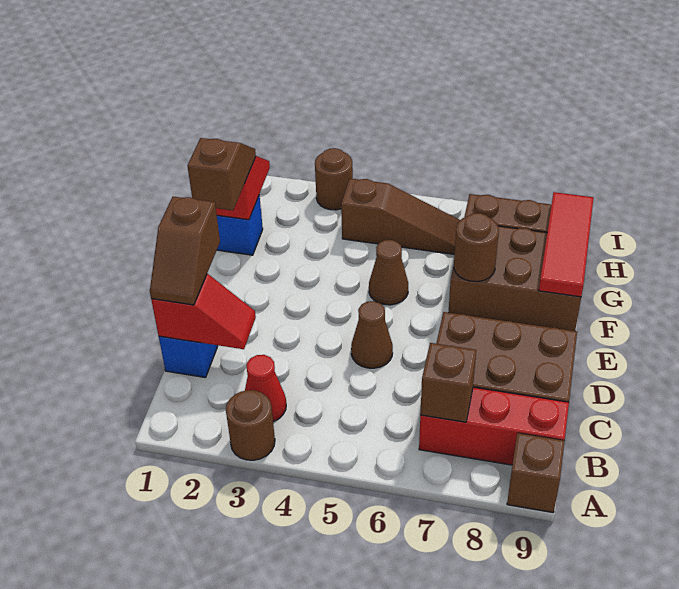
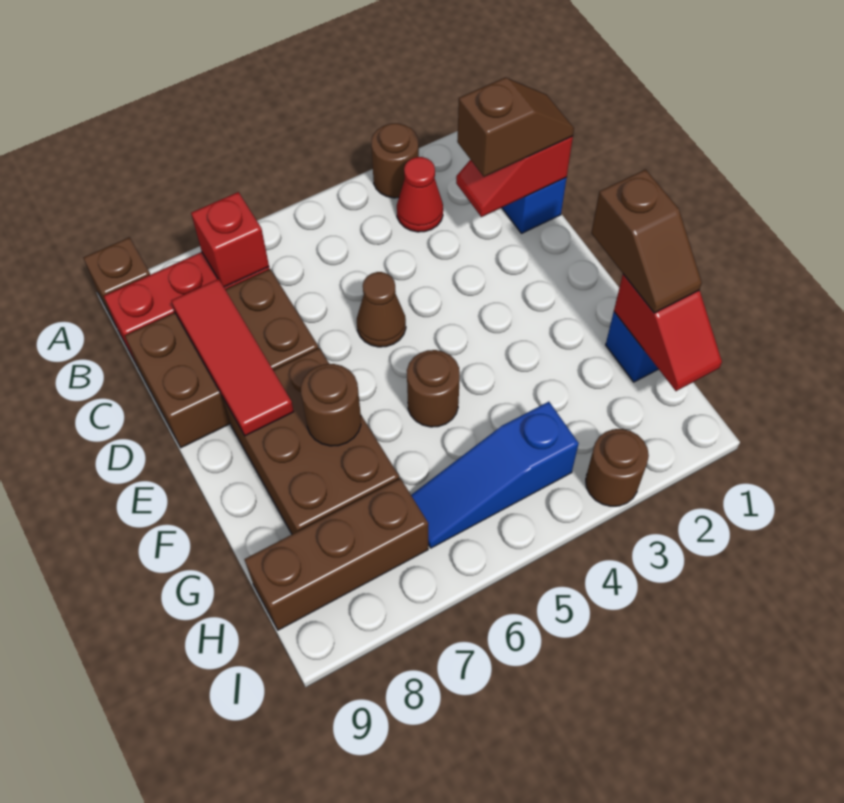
brown brick B7 level 2 -> red brick B7 level 2
brown slope C1:D1 level 3 top D -> brown slope C1:C2 level 3 top 2
brown cone F5 level 1 -> brown round brick F5 level 1
brown brick F7:G9 level 1 -> brown brick E7:G8 level 1
red tile F9:H9 level 2 -> red tile C8:E8 level 2
brown slope H4:H6 level 1 top 4 -> blue slope H4:H6 level 1 top 4

